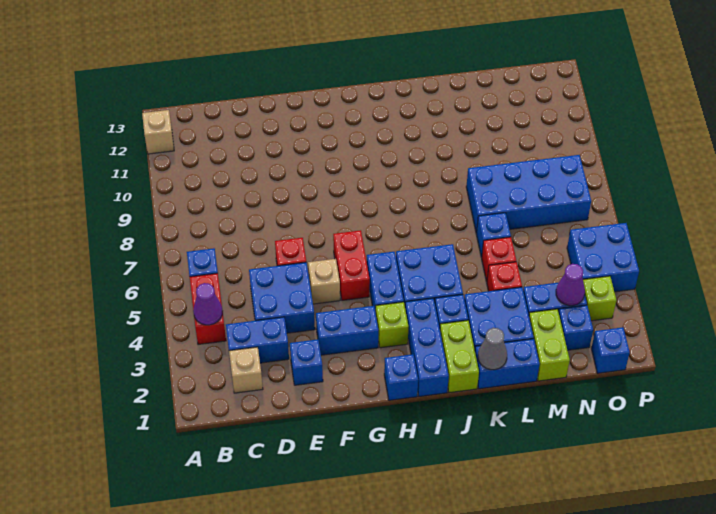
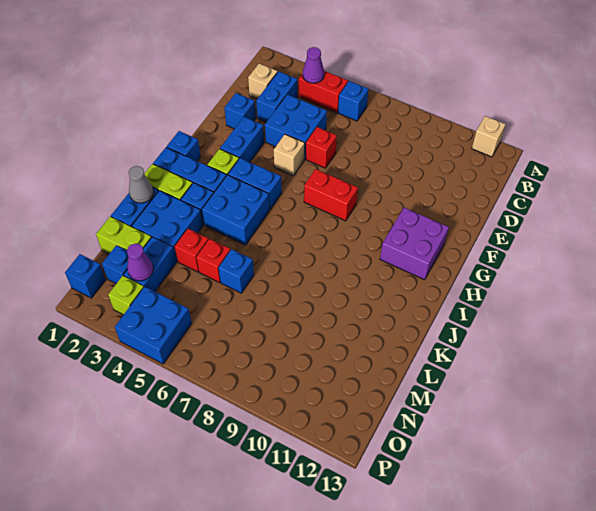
red brick G5:G6 level 1 -> red brick G7:G8 level 1
none -> purple brick G11:H12 level 1
blue brick L7:O8 level 1 -> none

